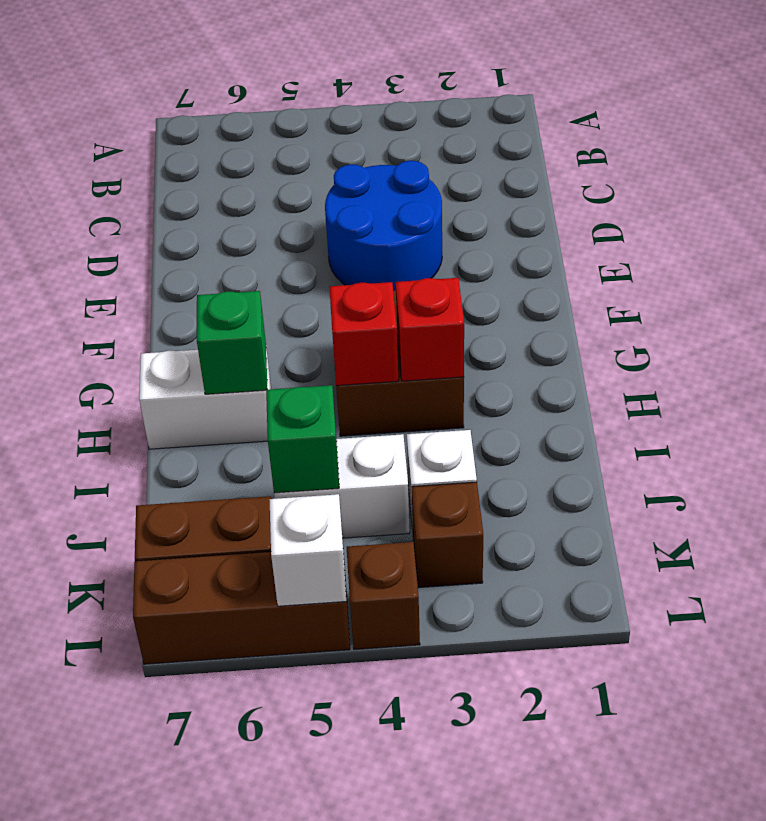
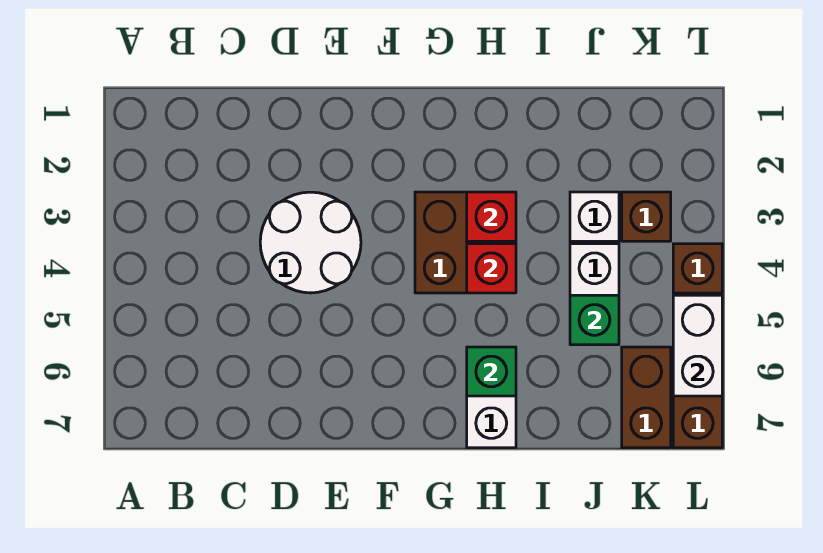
blue round brick D3:E4 level 1 -> white round brick D3:E4 level 1
white brick L5 level 2 -> white brick L5:L6 level 2

